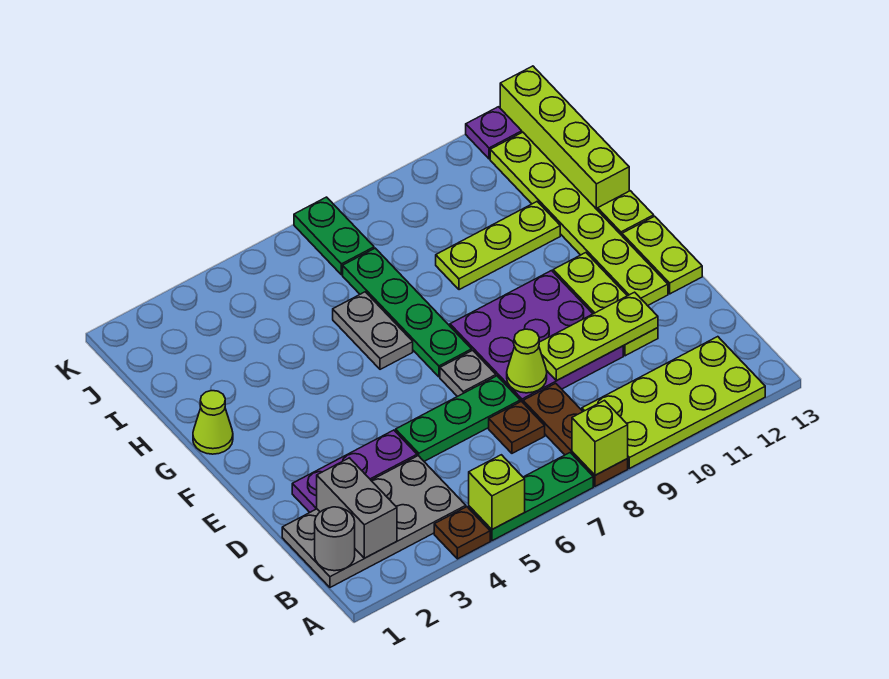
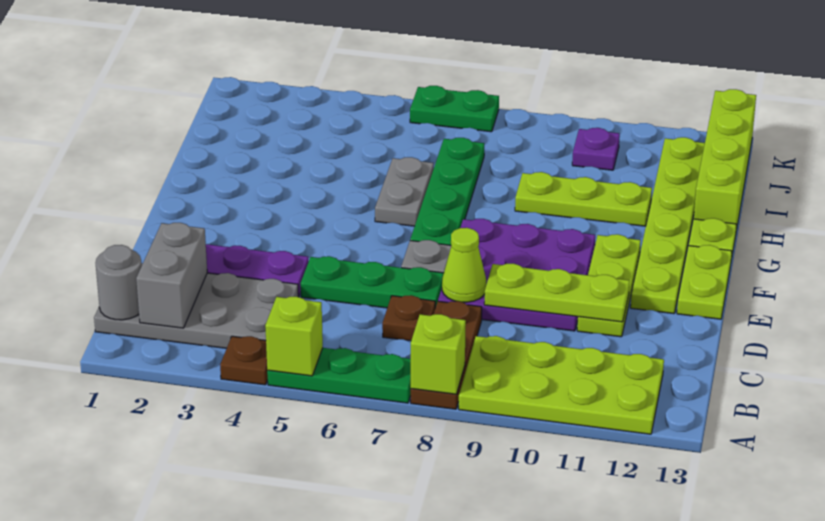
lime cone G1 level 1 -> none
green plate J7:K7 level 1 -> green plate K6:K7 level 1
purple plate K12 level 1 -> purple plate J10 level 1

